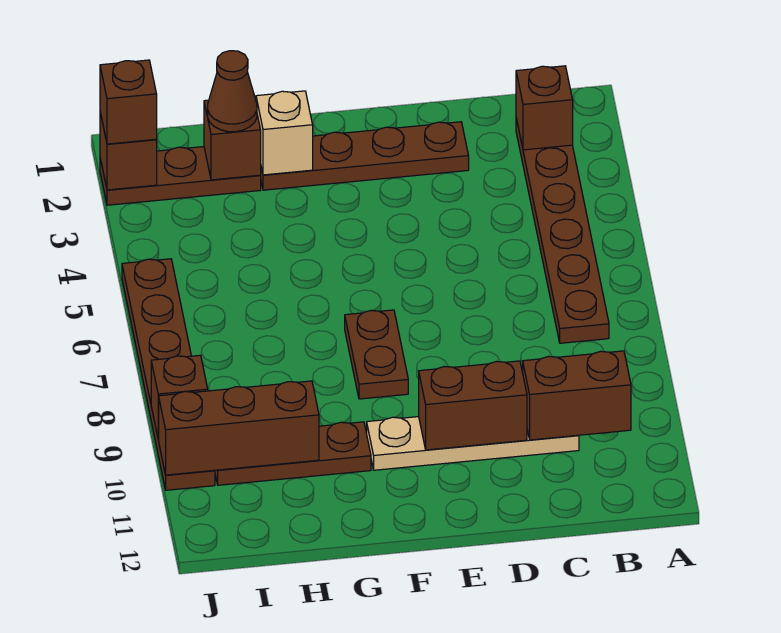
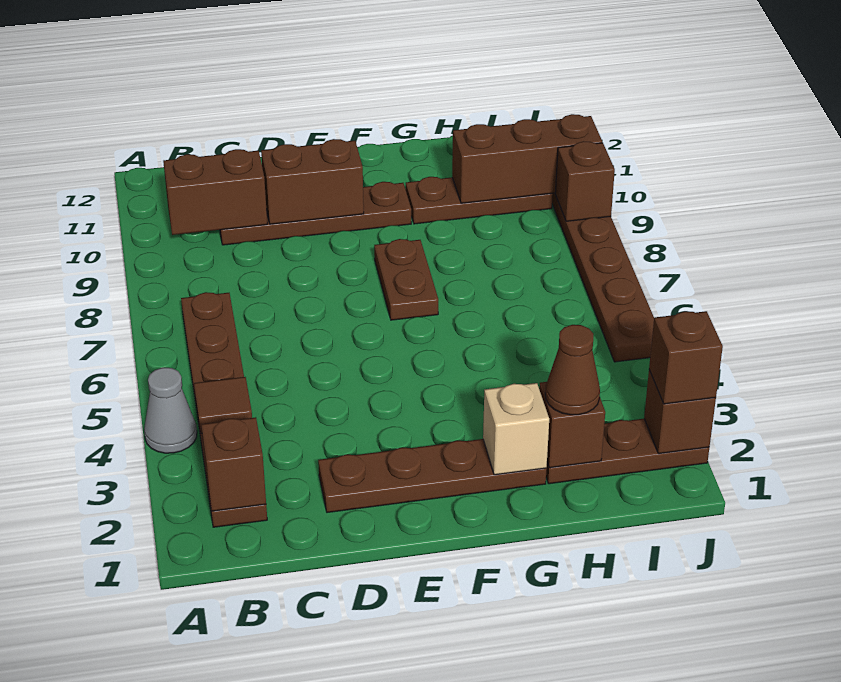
none -> grey cone A4 level 1
none -> brown tile B4 level 2
tan plate C10:F10 level 1 -> brown plate C10:F10 level 1

